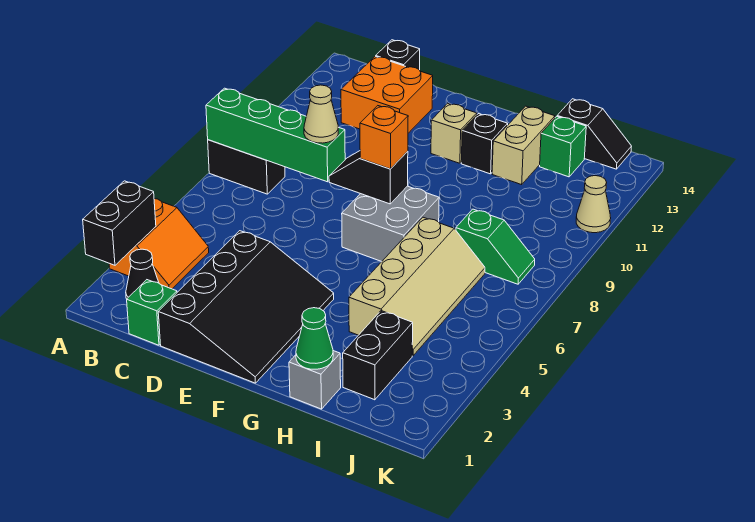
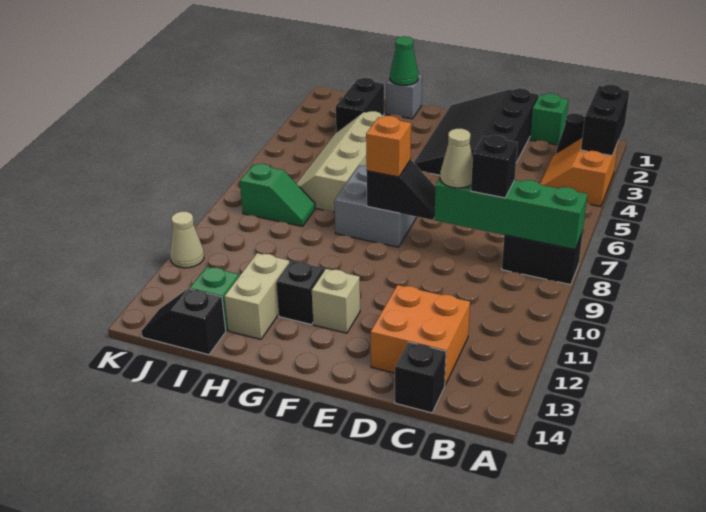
none -> black brick C8 level 3
green slope I8:J8 level 1 top I -> green slope I8:J8 level 1 top J

